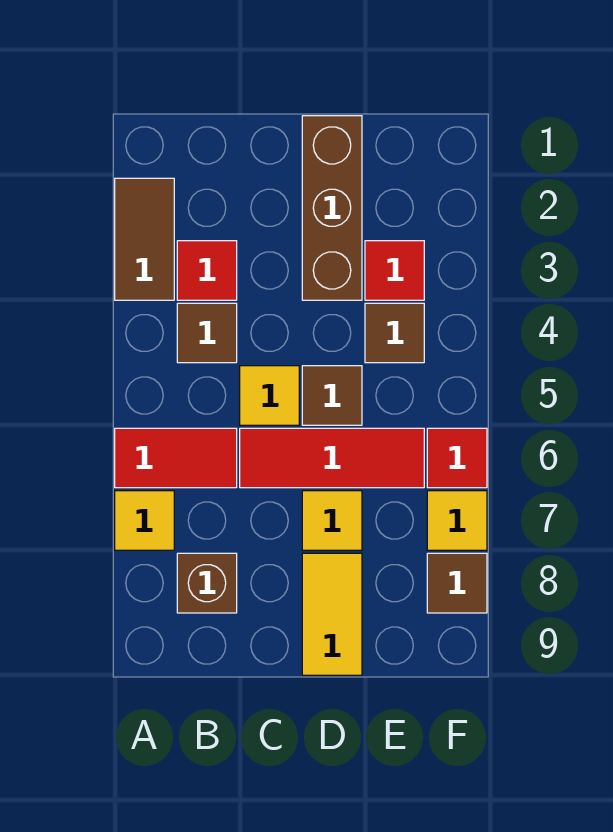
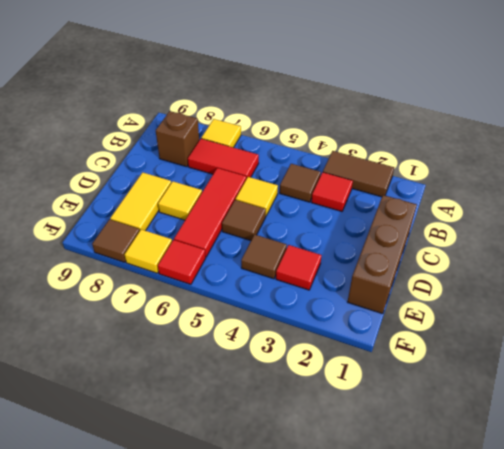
red tile A6:B6 level 1 -> red tile B6:B7 level 1
brown brick D1:D3 level 1 -> brown brick C1:E1 level 1
yellow tile D8:D9 level 1 -> yellow tile D8:E8 level 1

